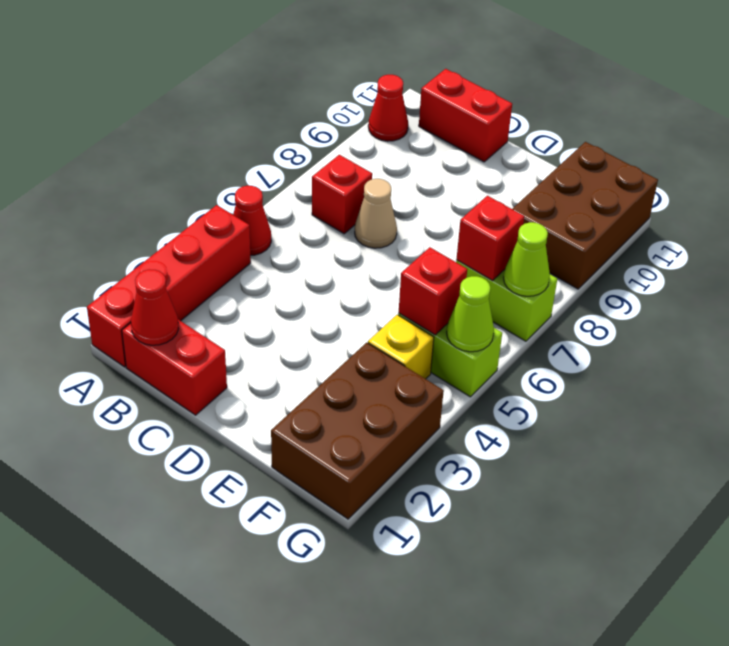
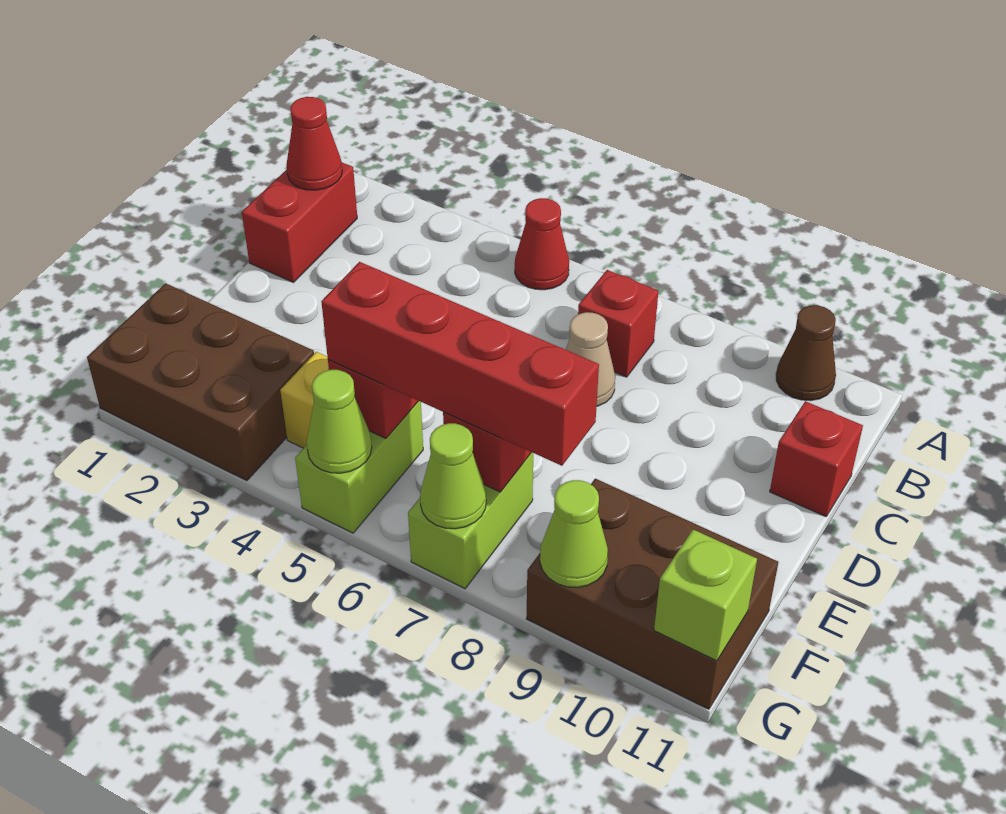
red brick A1:A4 level 1 -> red brick F5:F8 level 3
red cone A10 level 1 -> brown cone A10 level 1
red brick B11:C11 level 1 -> red brick C11 level 1
none -> lime cone G9 level 2
none -> lime brick G11 level 2

